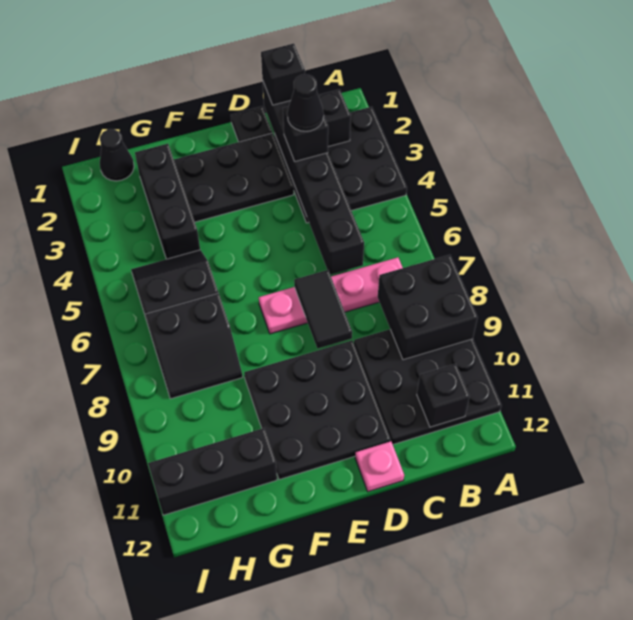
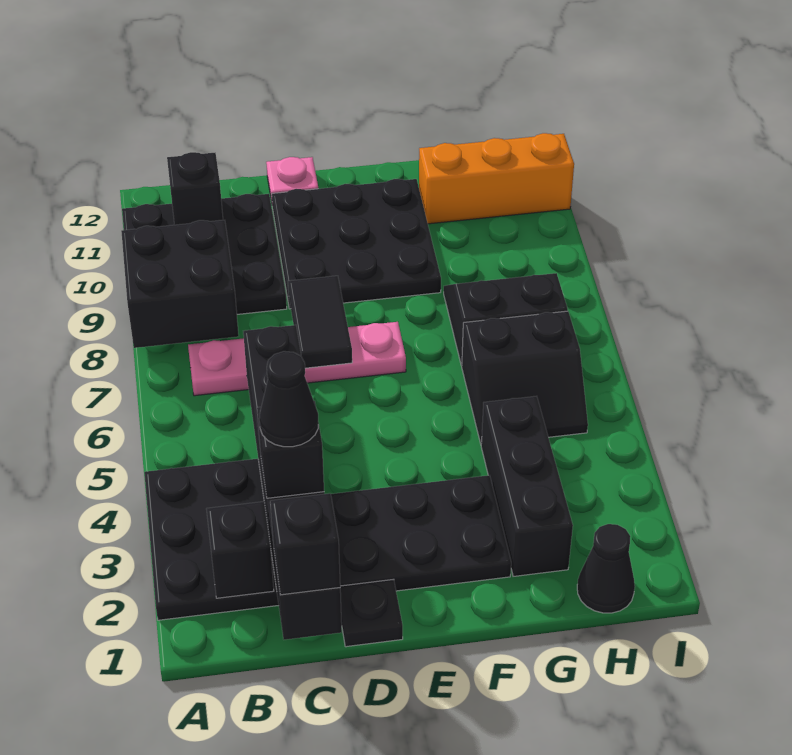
black brick G11:I11 level 1 -> orange brick G11:I11 level 1

